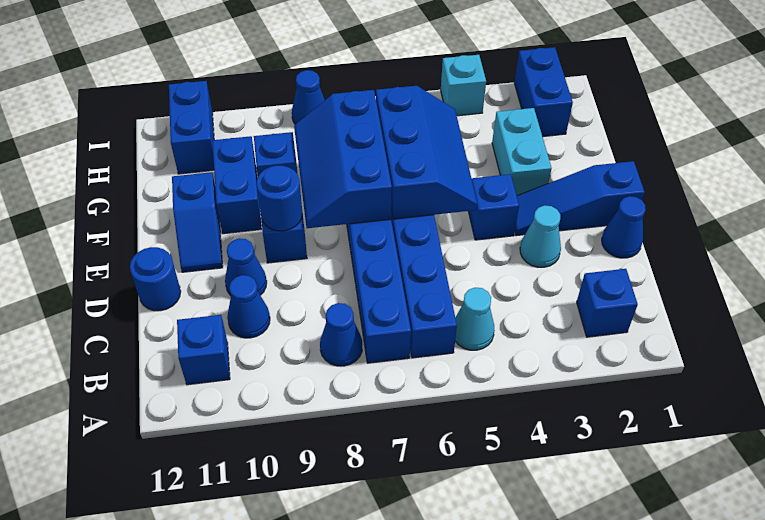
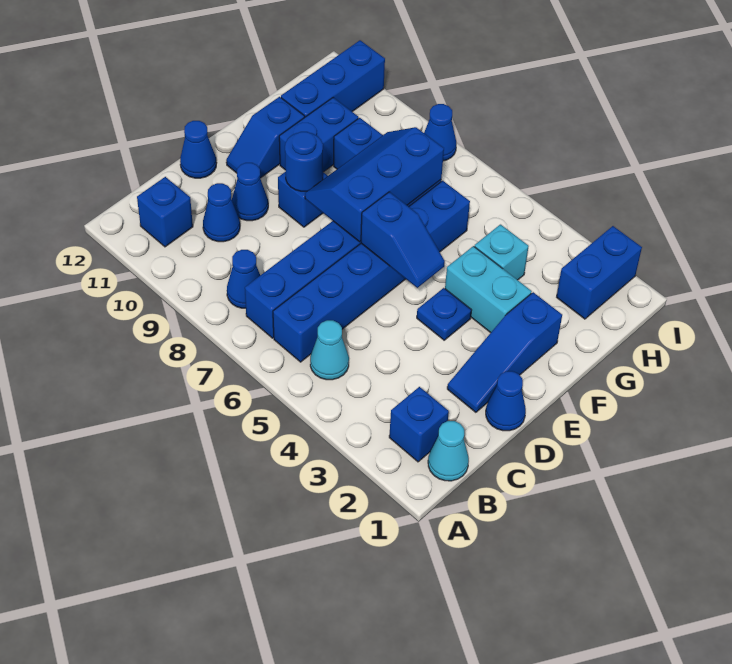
cyan cone D3 level 1 -> cyan cone B1 level 1
blue round brick D12 level 1 -> blue cone D12 level 1
blue slope E1:E3 level 1 top 1 -> blue slope D2:F2 level 1 top F
blue brick E4 level 1 -> blue plate E4 level 1
blue slope E5:G6 level 2 top 6 -> blue slope E5:E6 level 2 top 6
cyan brick F3:G3 level 1 -> cyan brick F3:F4 level 1
blue brick H11:I11 level 1 -> blue brick G11:I11 level 1
cyan brick I4 level 1 -> cyan brick G4 level 1

